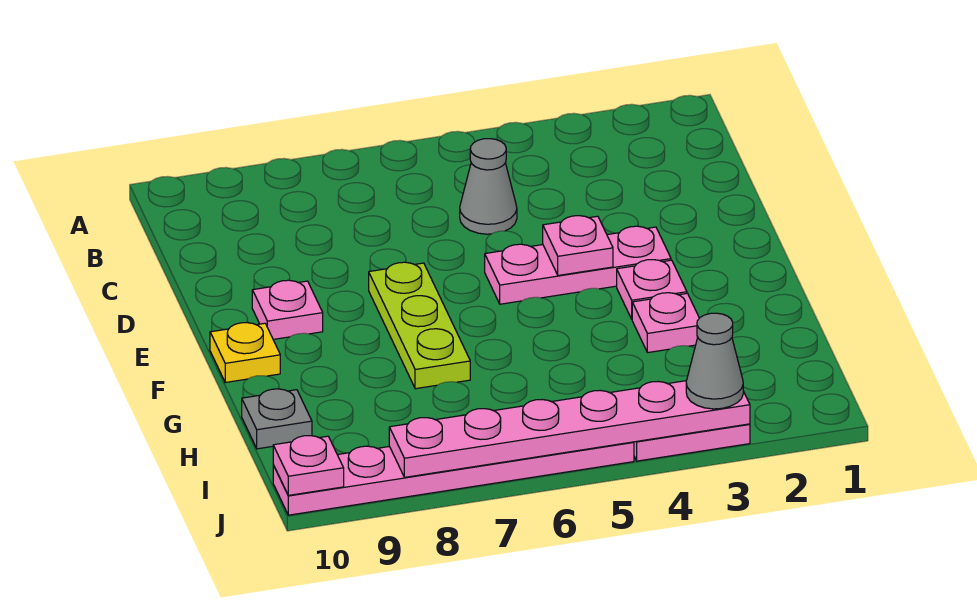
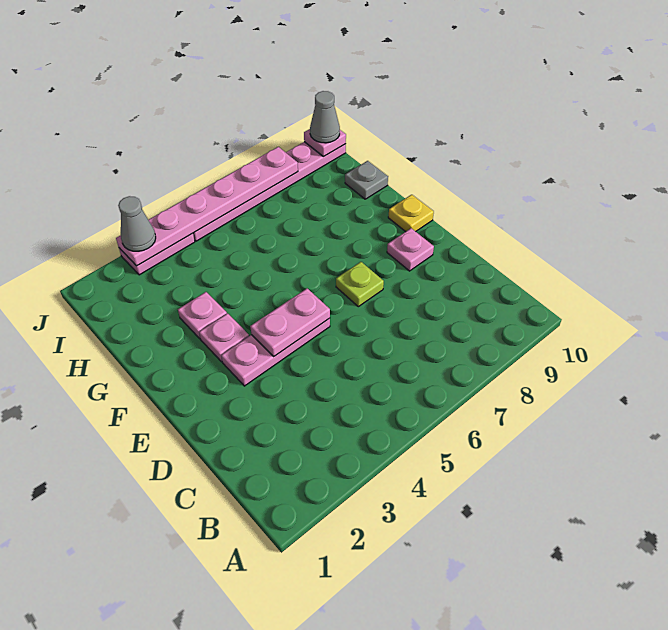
grey cone C5 level 1 -> grey cone J10 level 3
pink plate E4 level 2 -> pink plate E4:E5 level 2
lime plate E7:G7 level 1 -> lime plate E7 level 1

